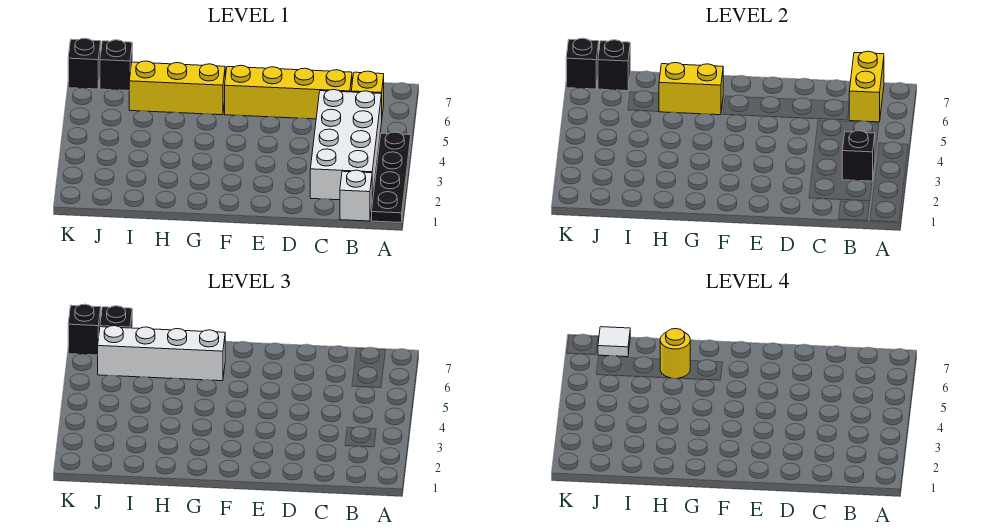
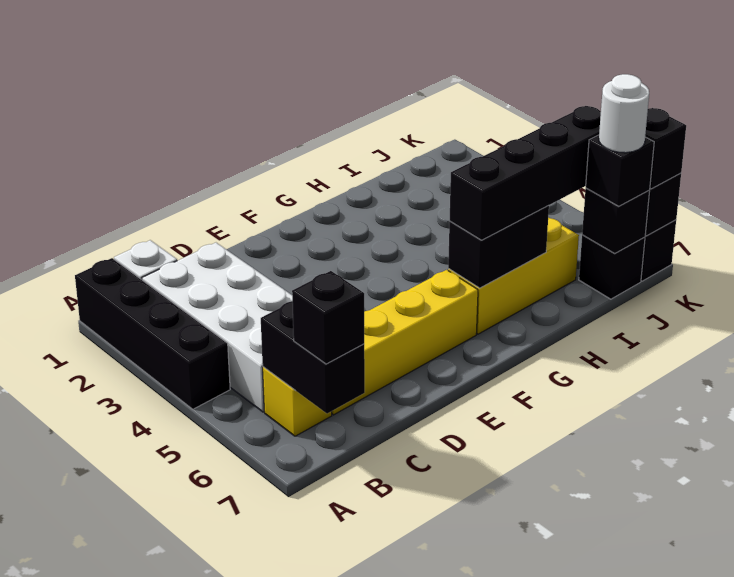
black plate A1:A4 level 1 -> black brick A1:A4 level 1
black brick B3 level 2 -> black brick B7 level 3
yellow brick B6:B7 level 2 -> black brick B6:B7 level 2
yellow brick G6:H6 level 2 -> black brick G6:H6 level 2
white brick G6:J6 level 3 -> black brick G6:J6 level 3
yellow round brick H6 level 4 -> none
white tile J7 level 4 -> white round brick J7 level 4

